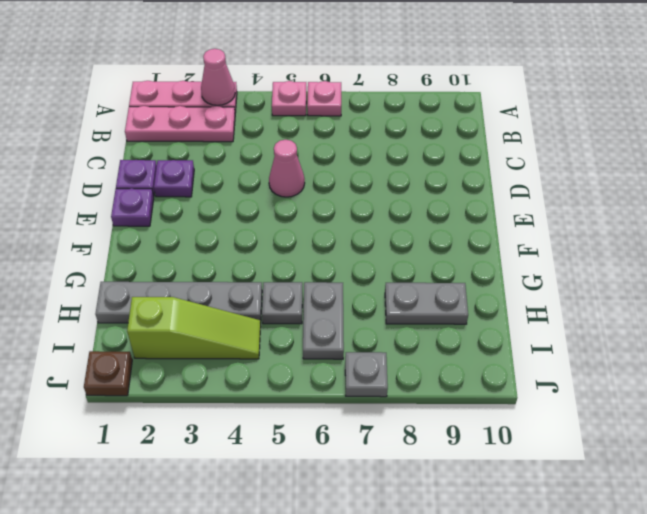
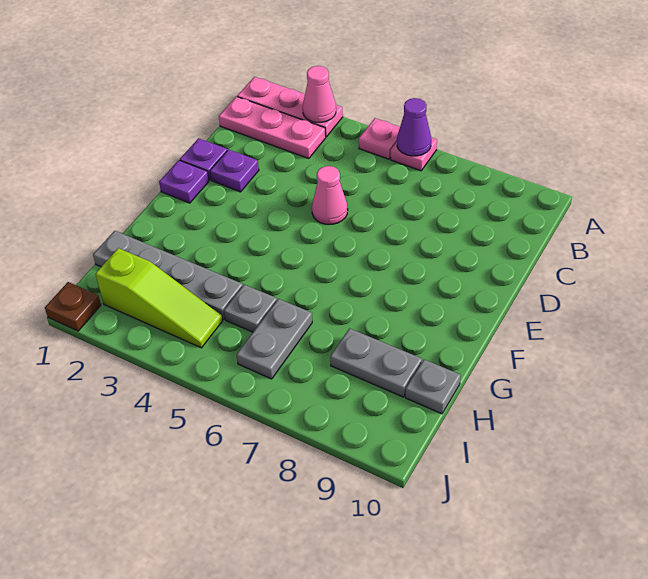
none -> purple cone A6 level 2
grey plate J7 level 1 -> grey plate H10 level 1

